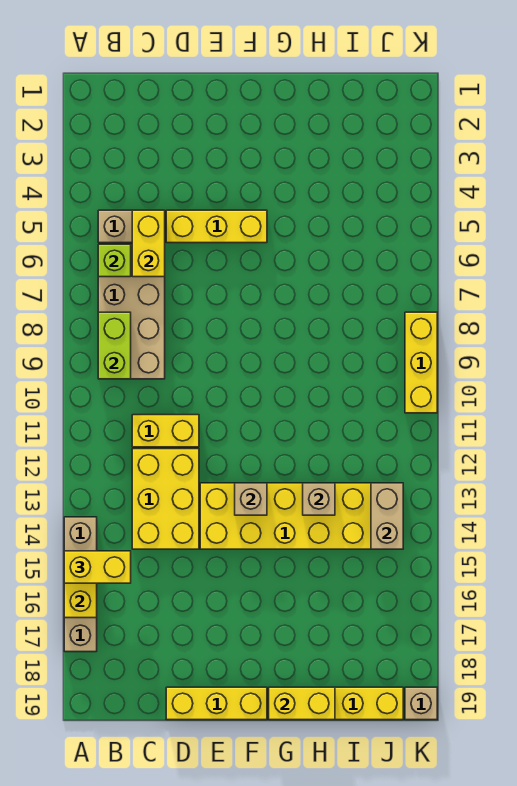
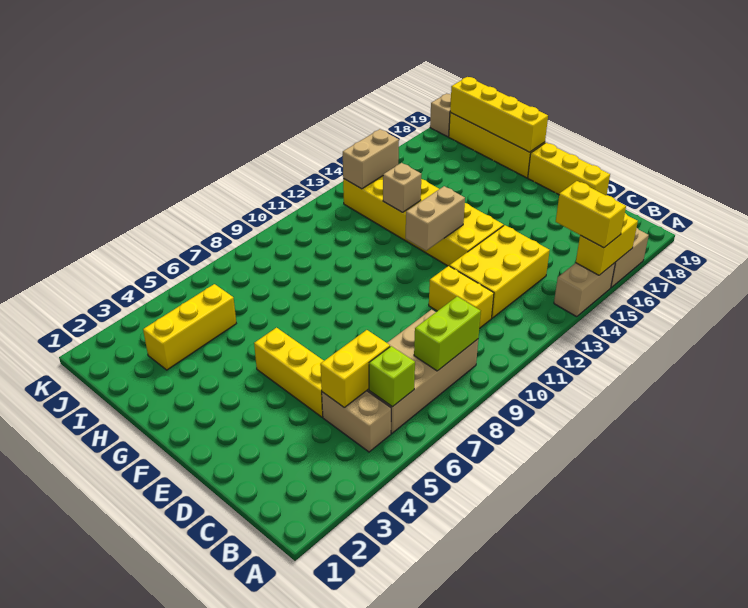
tan brick F13 level 2 -> tan brick F12:F13 level 2
yellow brick G19:H19 level 2 -> yellow brick G19:J19 level 2
yellow brick K8:K10 level 1 -> yellow brick I3:I5 level 1

